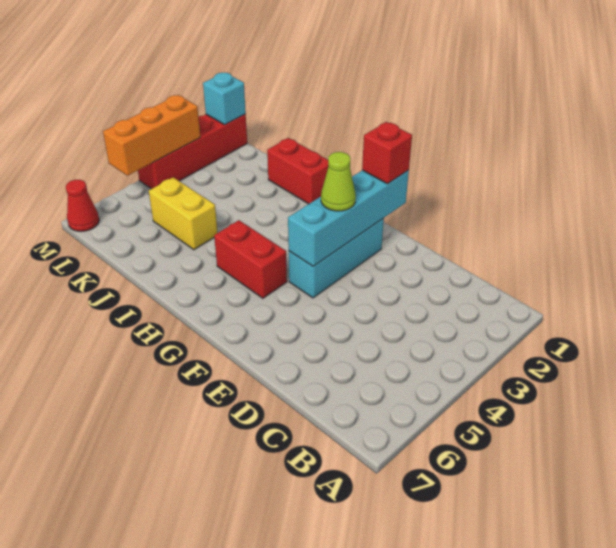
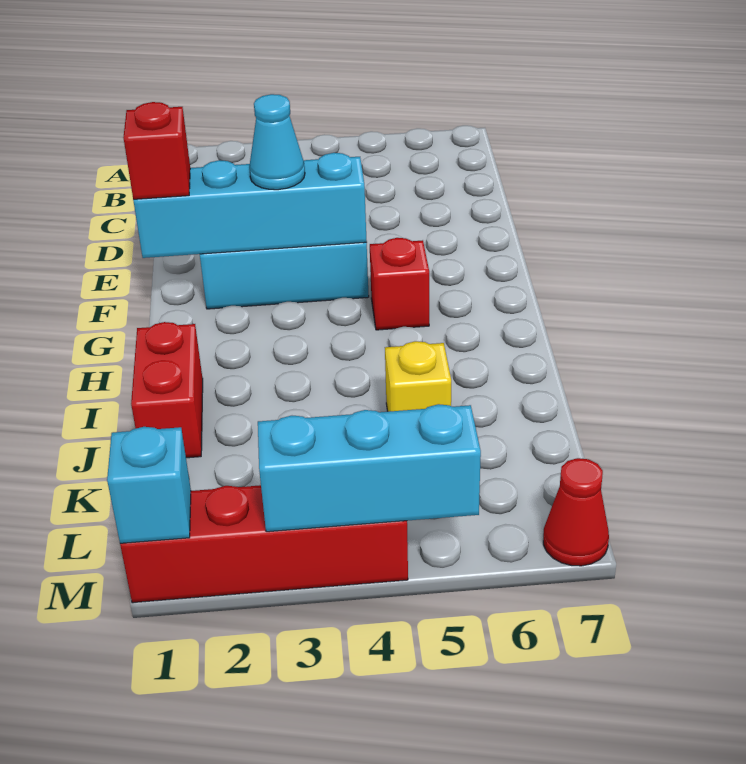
lime cone F3 level 3 -> cyan cone F3 level 3
red brick G5:H5 level 1 -> red brick G5 level 1
yellow brick J5:K5 level 1 -> yellow brick J5 level 1
orange brick M3:M5 level 2 -> cyan brick M3:M5 level 2

